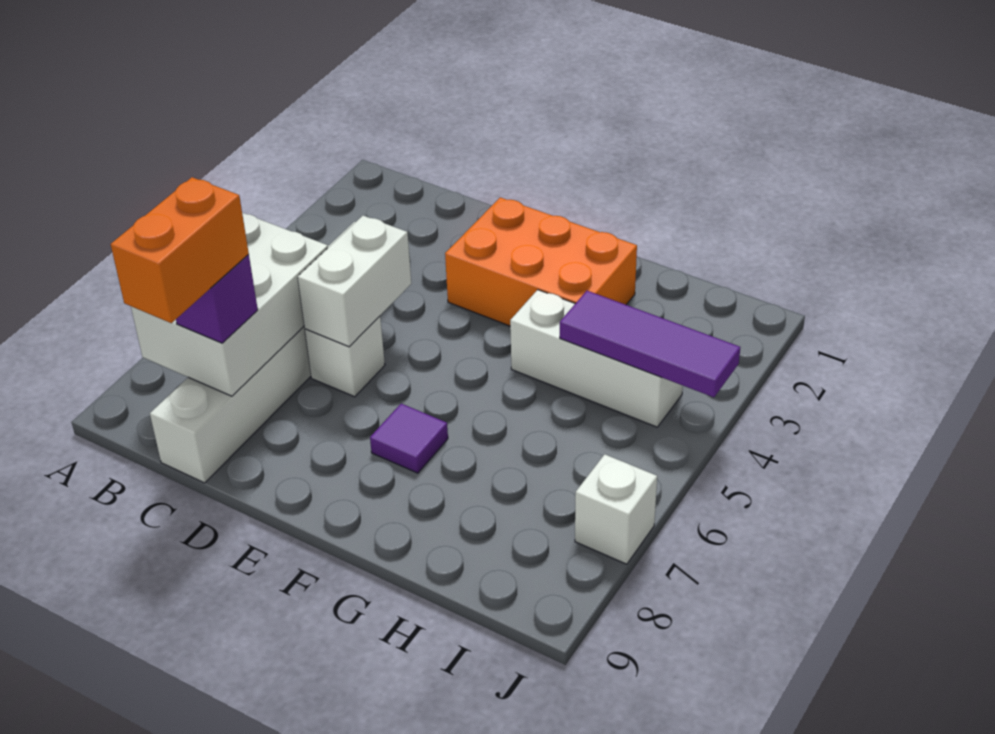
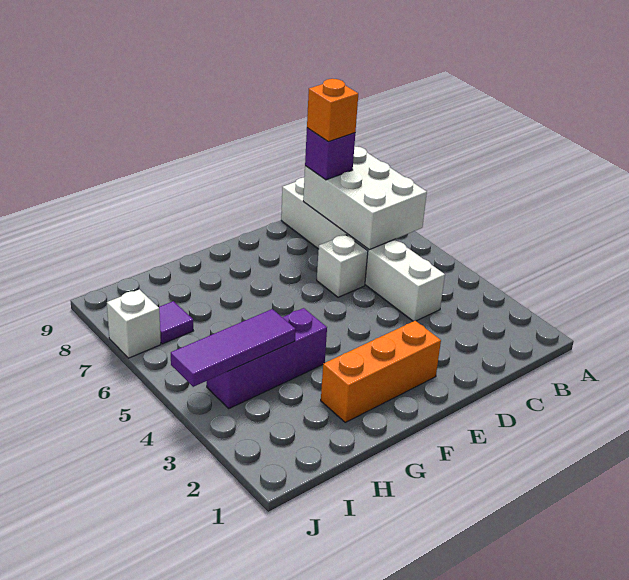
orange brick C8:C9 level 4 -> orange brick C8 level 4
white brick D5:D6 level 2 -> none
orange brick E2:G3 level 1 -> orange brick E2:G2 level 1
purple tile F7 level 1 -> purple tile I7 level 1
white brick G4:I4 level 1 -> purple brick G4:I4 level 1

